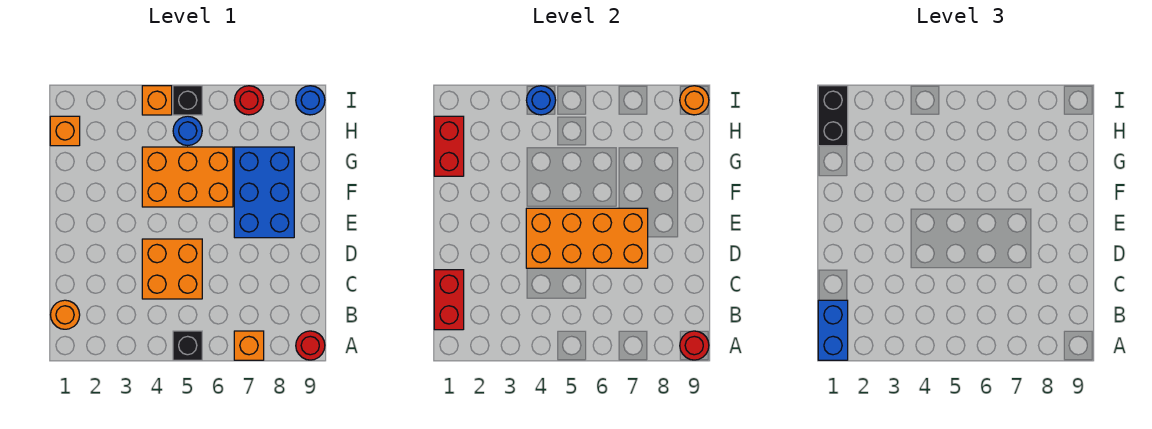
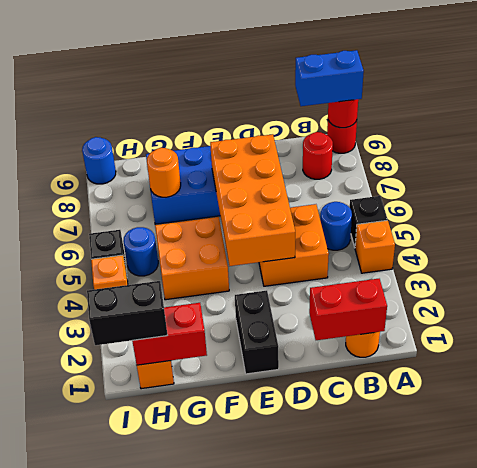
blue brick A1:B1 level 3 -> blue brick A9:B9 level 3
orange brick A7 level 1 -> orange brick A4 level 1
none -> black brick E1:E2 level 1
orange brick F4:G6 level 1 -> orange brick F4:G5 level 1
blue round brick I4 level 2 -> blue round brick B5 level 1
red round brick I7 level 1 -> red round brick B8 level 1
orange round brick I9 level 2 -> orange round brick G7 level 2

